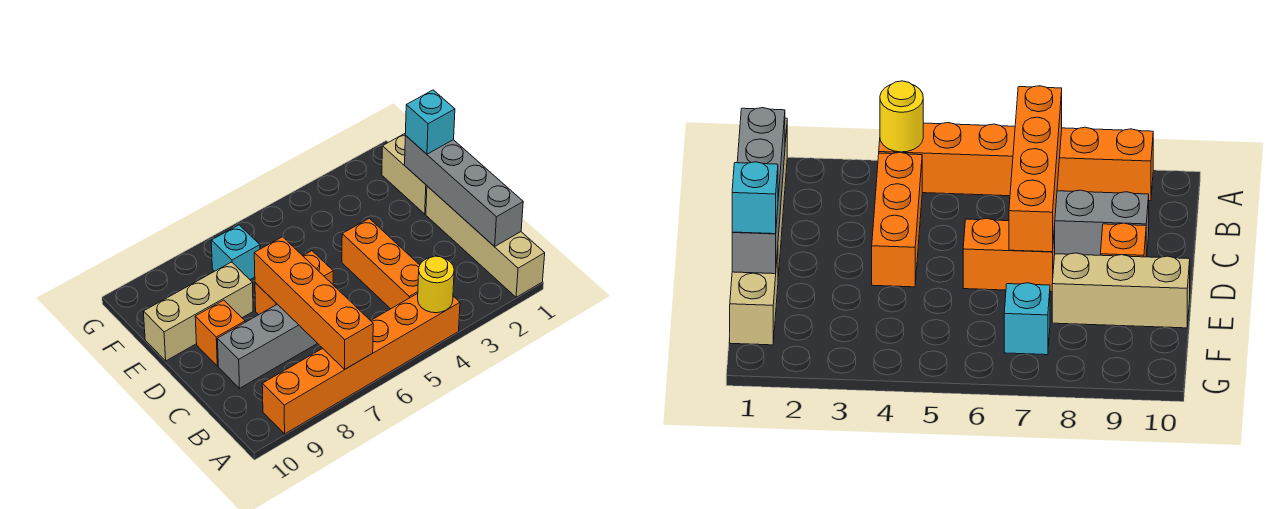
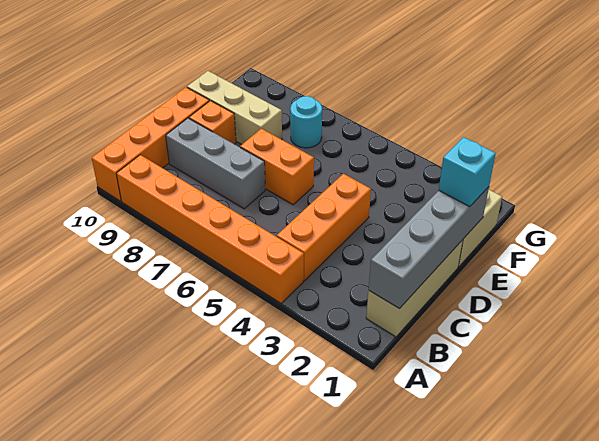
tan brick A1:D1 level 1 -> tan brick B1:D1 level 1
yellow round brick A4 level 2 -> none
orange brick A7:D7 level 2 -> orange brick A10:D10 level 1
cyan brick F7 level 1 -> cyan round brick F7 level 1

